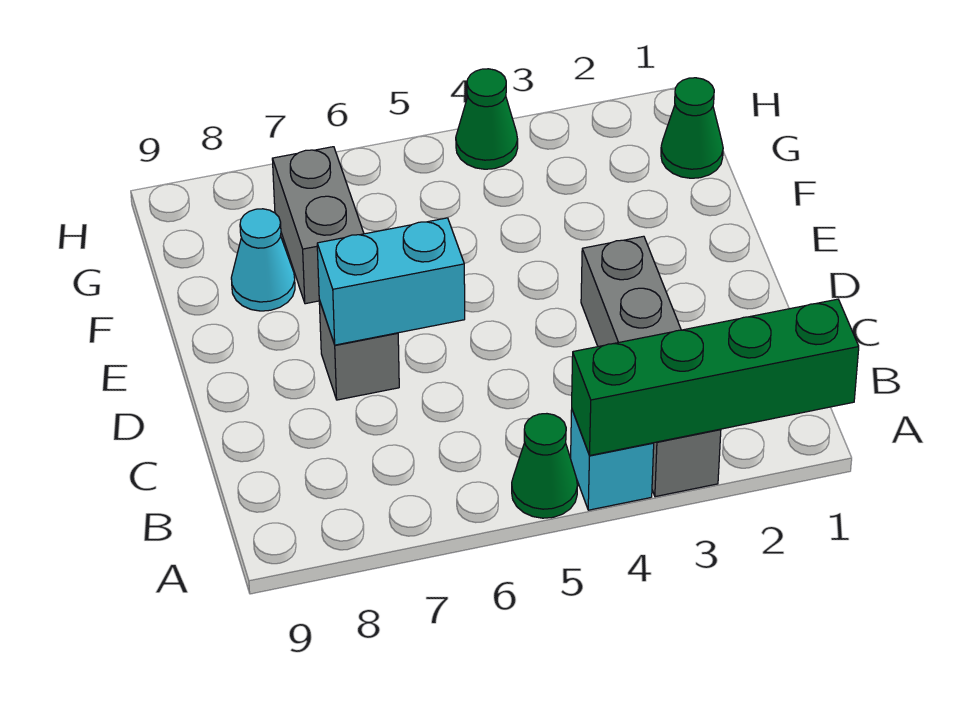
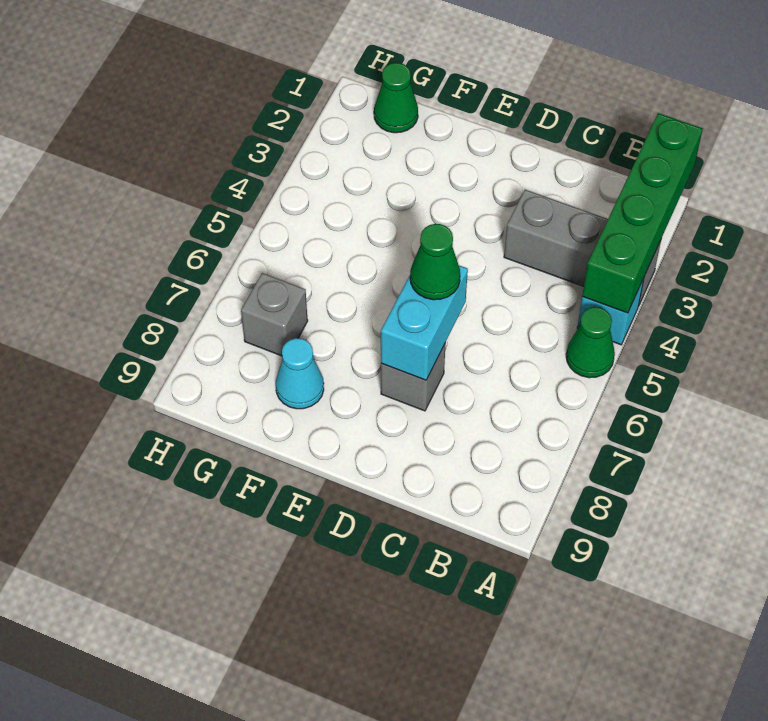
grey brick A3:D3 level 1 -> grey brick A3:C3 level 1
grey brick F7:G7 level 1 -> grey brick G7 level 1
green cone H4 level 1 -> green cone D6 level 3

